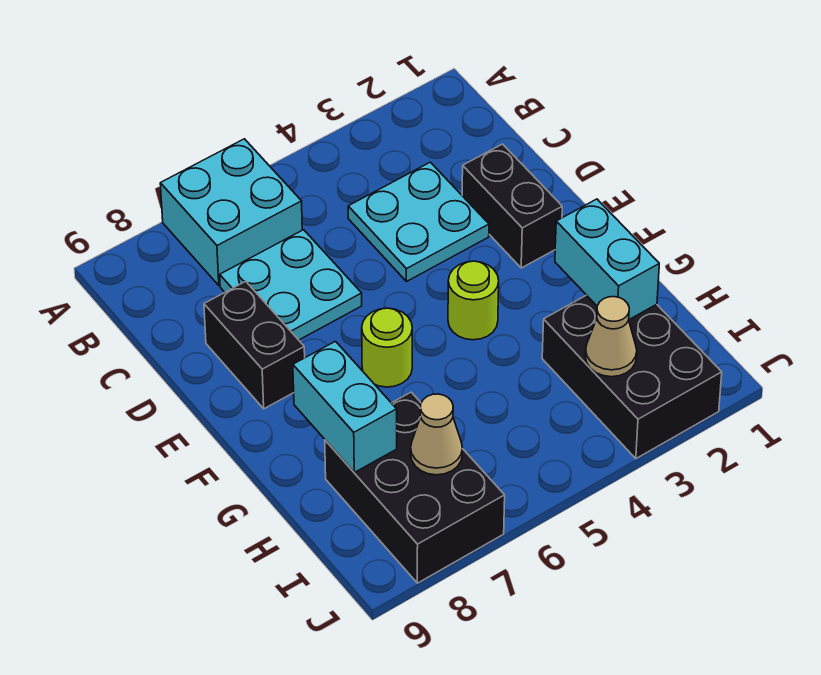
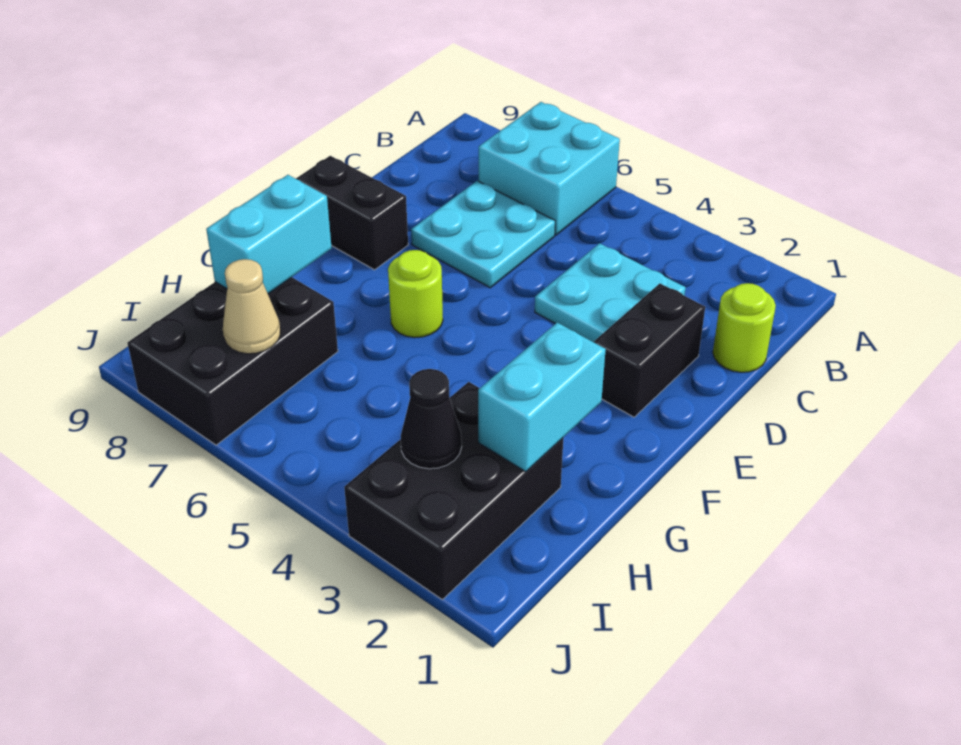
black brick D8:E8 level 1 -> black brick E8:E9 level 1
lime round brick F4 level 1 -> lime round brick C1 level 1
tan cone I3 level 2 -> black cone I3 level 2

